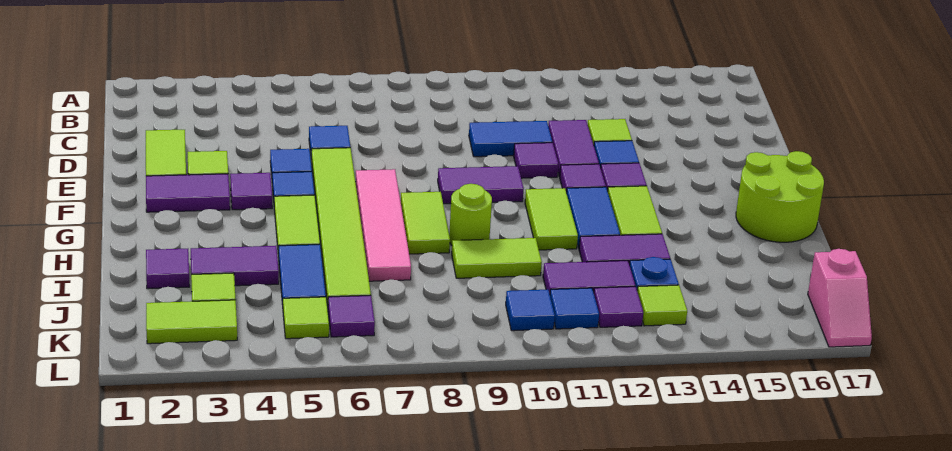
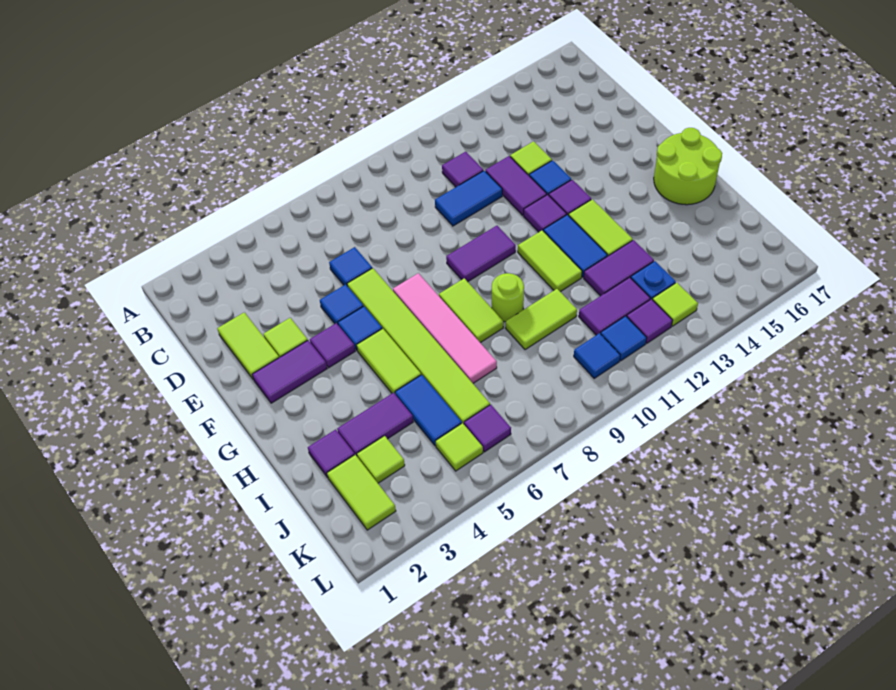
purple tile E11 level 1 -> purple tile C11 level 1
lime tile K2:K3 level 1 -> lime tile J2:K2 level 1
pink slope K17:L17 level 1 top K -> none

